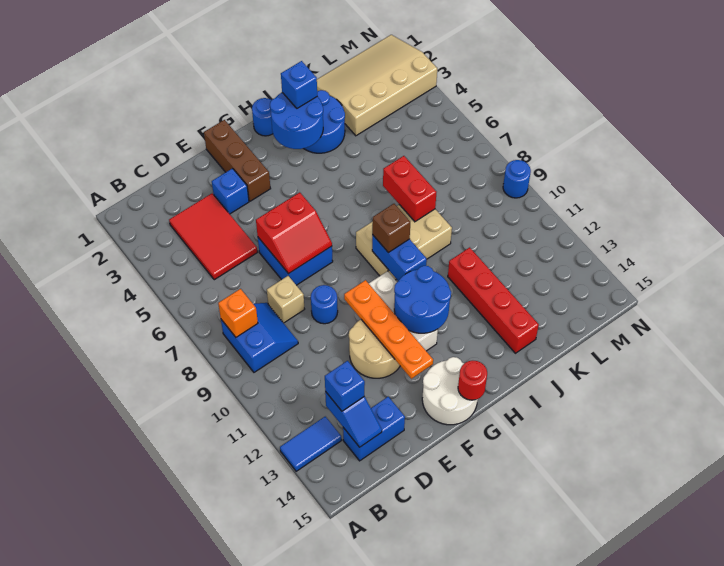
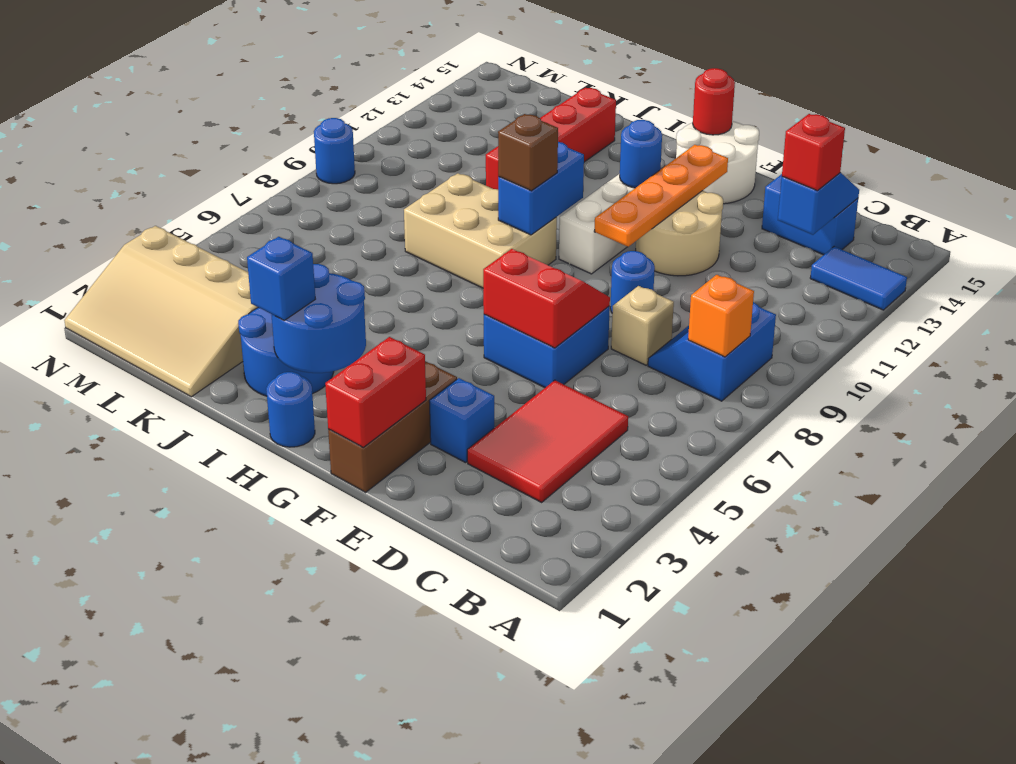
blue brick C13 level 3 -> red brick C13 level 3
blue round brick G11:H12 level 2 -> blue round brick G12 level 2
red brick J7:J8 level 2 -> red brick F1:F2 level 2

